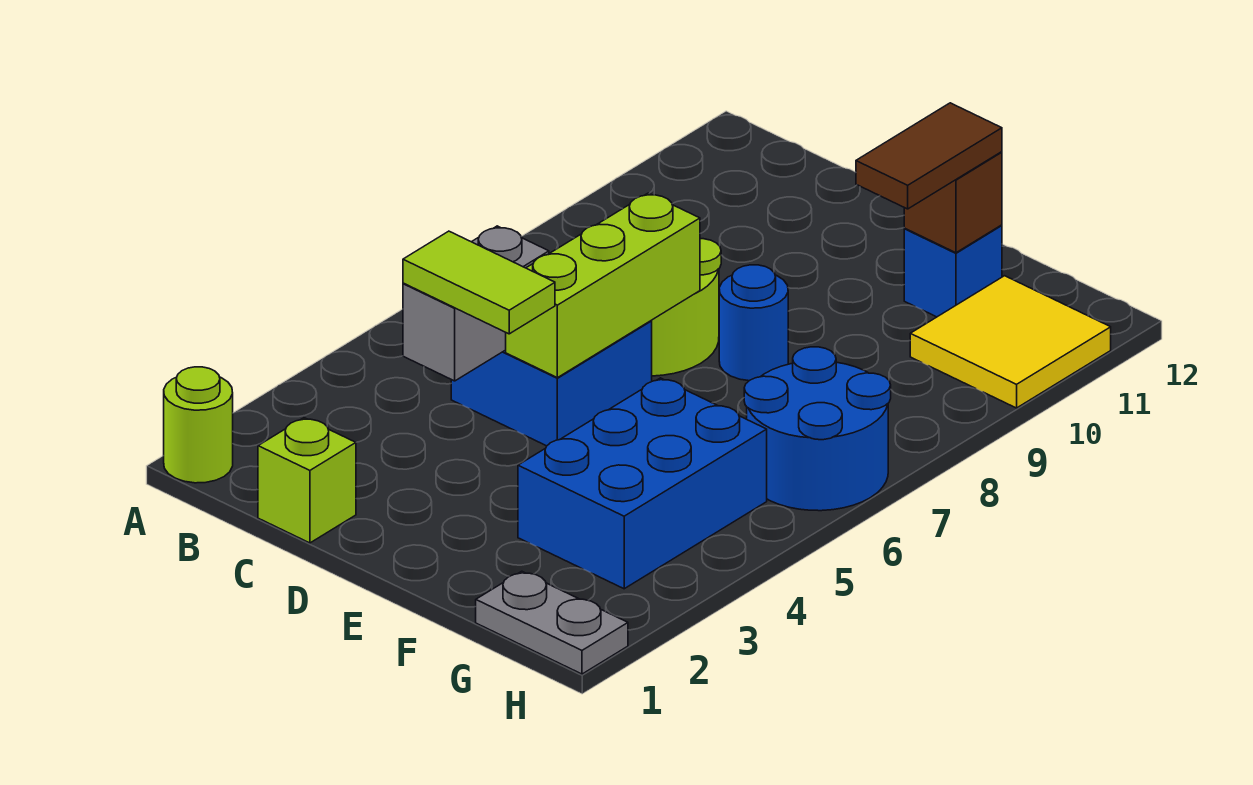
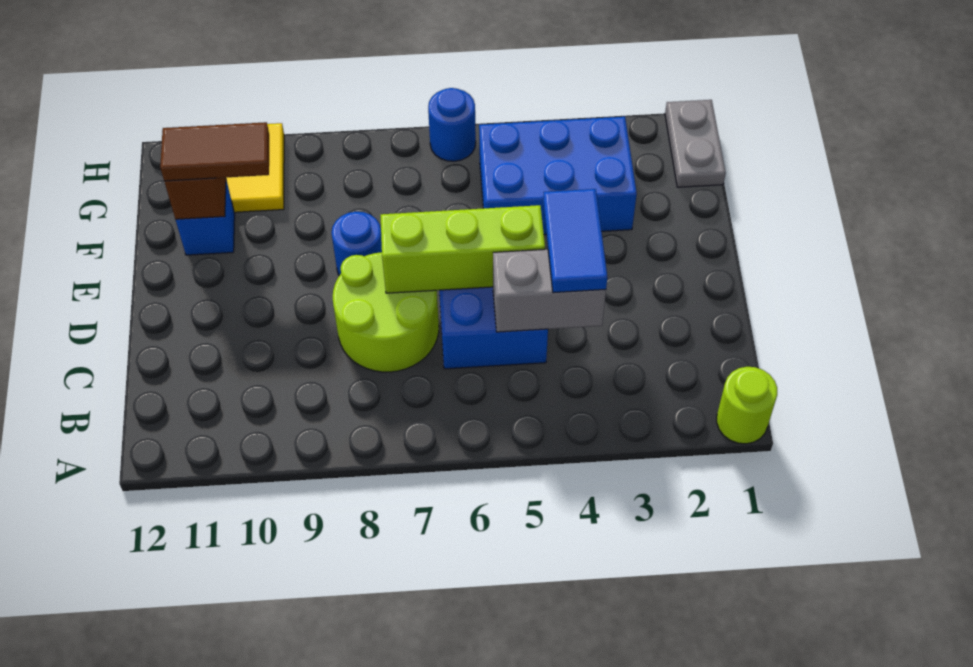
lime brick C1 level 1 -> none
lime tile C4:D4 level 3 -> blue tile C4:D4 level 3
blue round brick G6:H7 level 1 -> blue round brick H6 level 1

